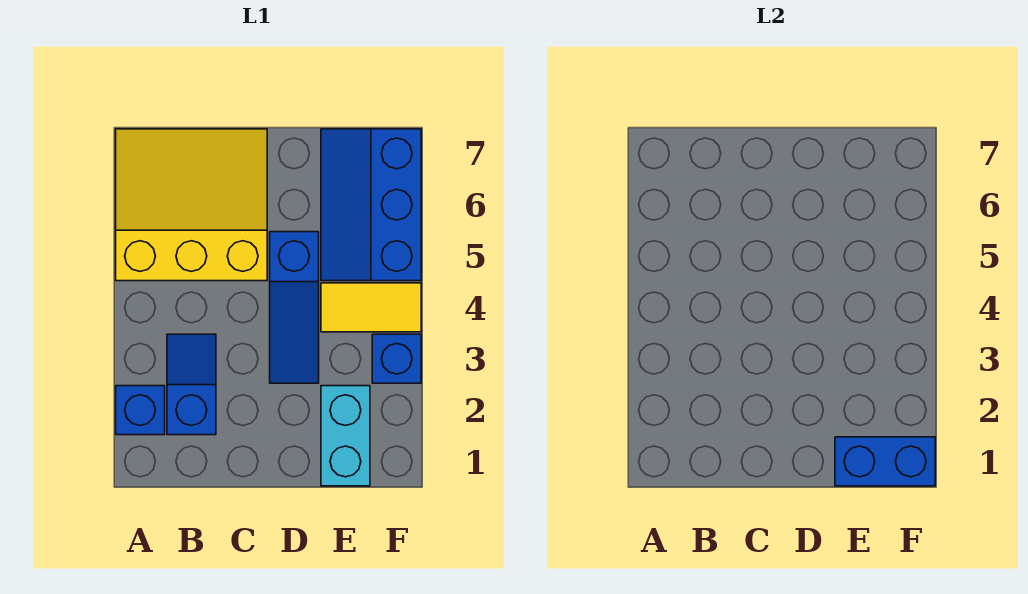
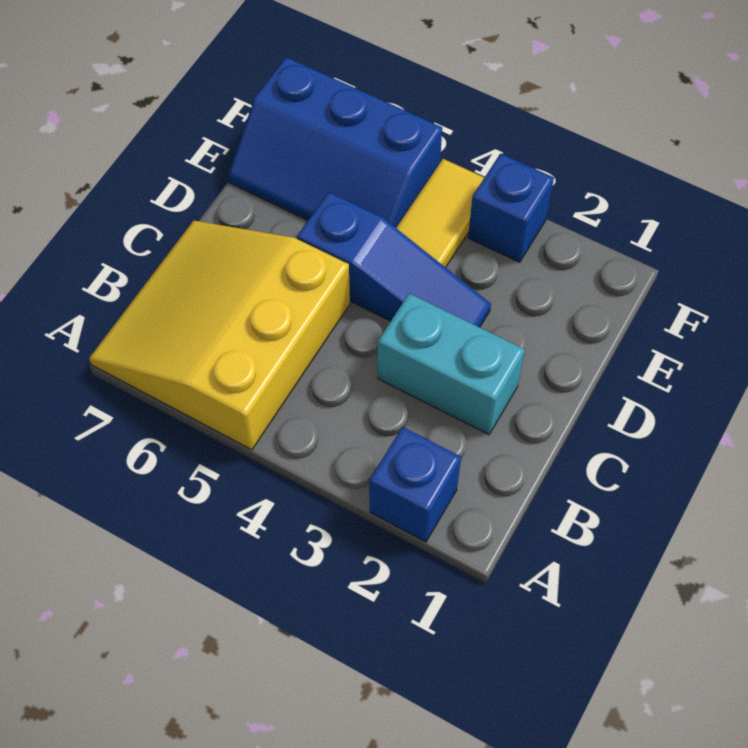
blue slope B2:B3 level 1 top 2 -> none
cyan brick E1:E2 level 1 -> cyan brick C2:C3 level 1
blue brick E1:F1 level 2 -> none

